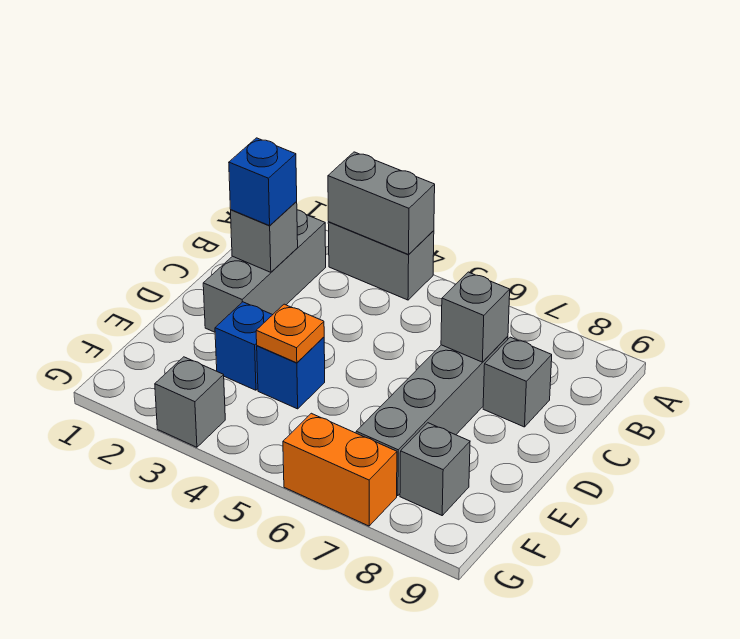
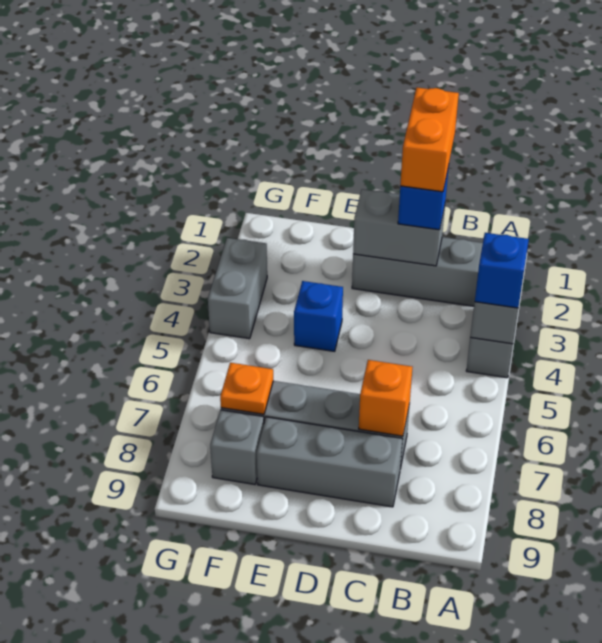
grey brick C2 level 2 -> grey brick C2:D2 level 2
grey brick C7 level 2 -> orange brick C7 level 2
grey brick C8 level 1 -> grey brick C8:E8 level 1
blue brick E3 level 1 -> blue brick A4 level 3
orange plate E4 level 2 -> orange plate F7 level 2
grey brick G3 level 1 -> grey brick G3:G4 level 1
orange brick G6:G7 level 1 -> orange brick C1:C2 level 4

